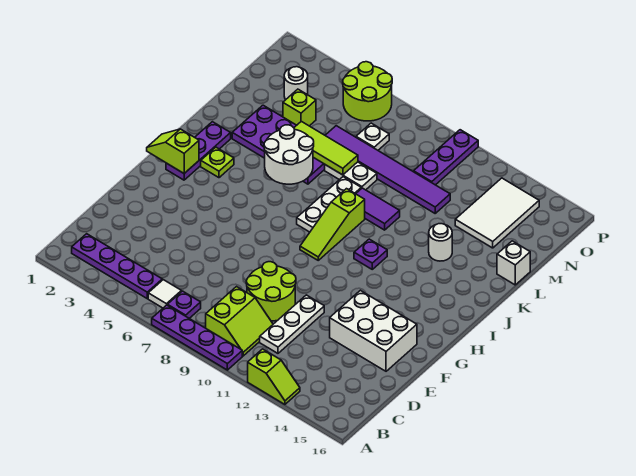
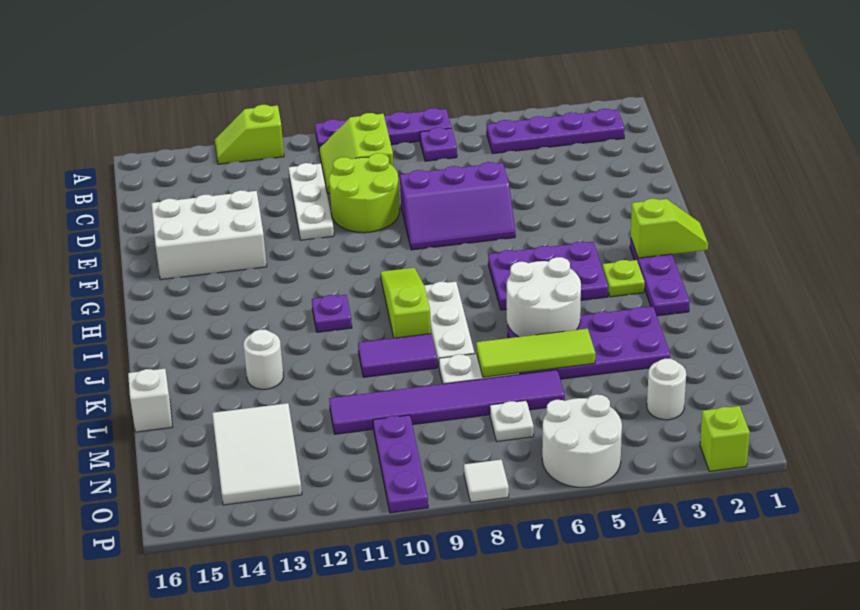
white tile B6 level 1 -> white tile P8 level 1
none -> purple slope E6:F8 level 1 top E
none -> purple plate H4:I6 level 1
lime brick M4 level 1 -> lime brick P2 level 1
lime round brick O5:P6 level 1 -> white round brick O5:P6 level 1

